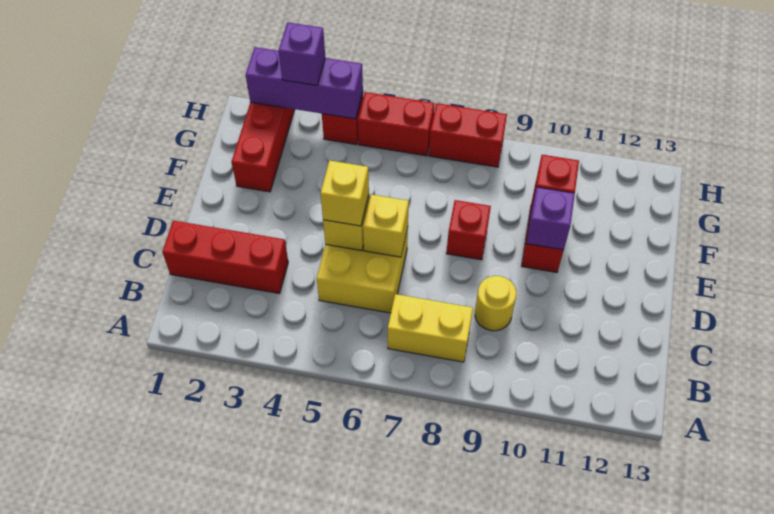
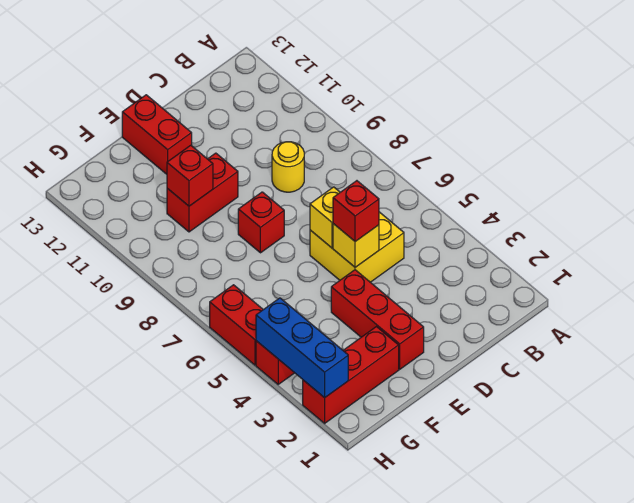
yellow brick B7:B8 level 1 -> none
red brick C1:C3 level 1 -> red brick E2:E4 level 1
yellow brick D5 level 3 -> red brick D5 level 3
purple brick E10 level 2 -> none
purple brick H2:H4 level 2 -> blue brick H2:H4 level 2
purple brick H3 level 3 -> none
red brick H7:H8 level 1 -> red brick E12:E13 level 1

